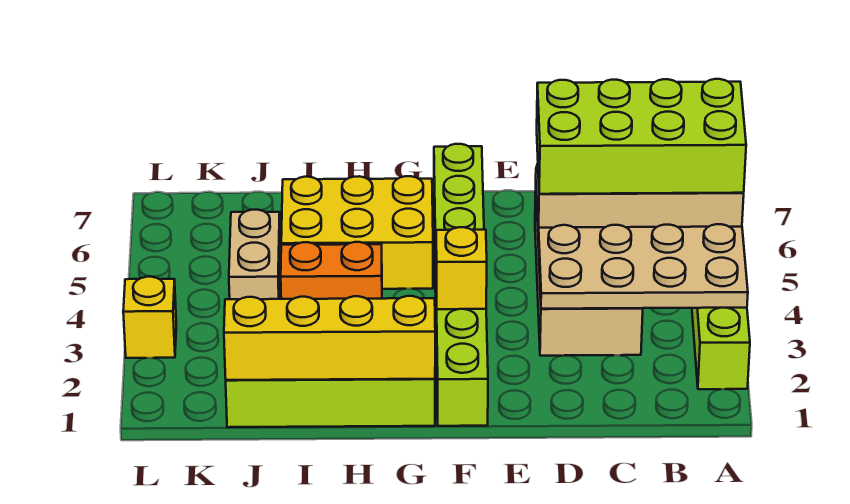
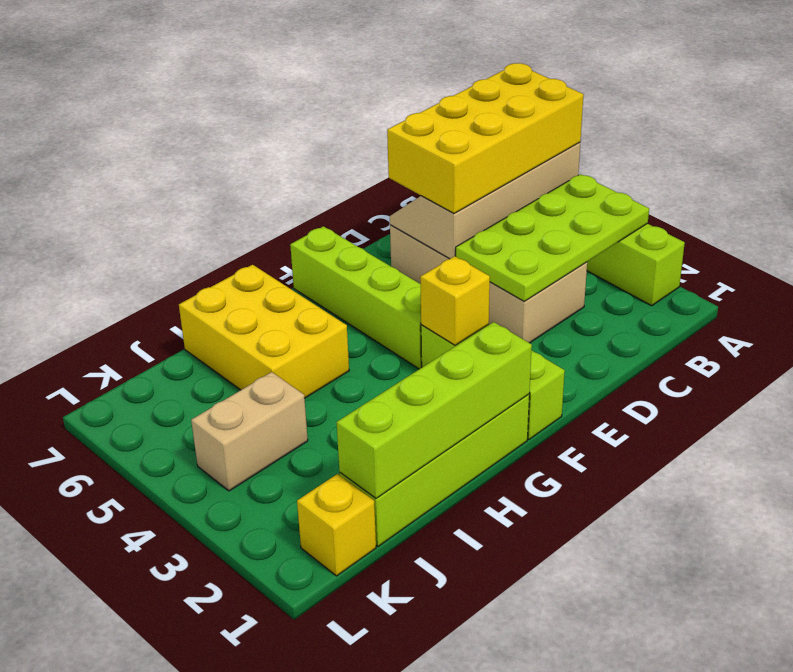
tan plate A3:D4 level 2 -> lime plate A3:D4 level 2
lime brick A5:D6 level 3 -> yellow brick A5:D6 level 3
yellow brick G1:J1 level 2 -> lime brick G1:J1 level 2
yellow brick G5:I6 level 1 -> yellow brick H5:I7 level 1
orange brick H4:I4 level 1 -> none
tan brick J4:J5 level 1 -> tan brick J4:K4 level 1
yellow brick L3 level 1 -> yellow brick K1 level 1

